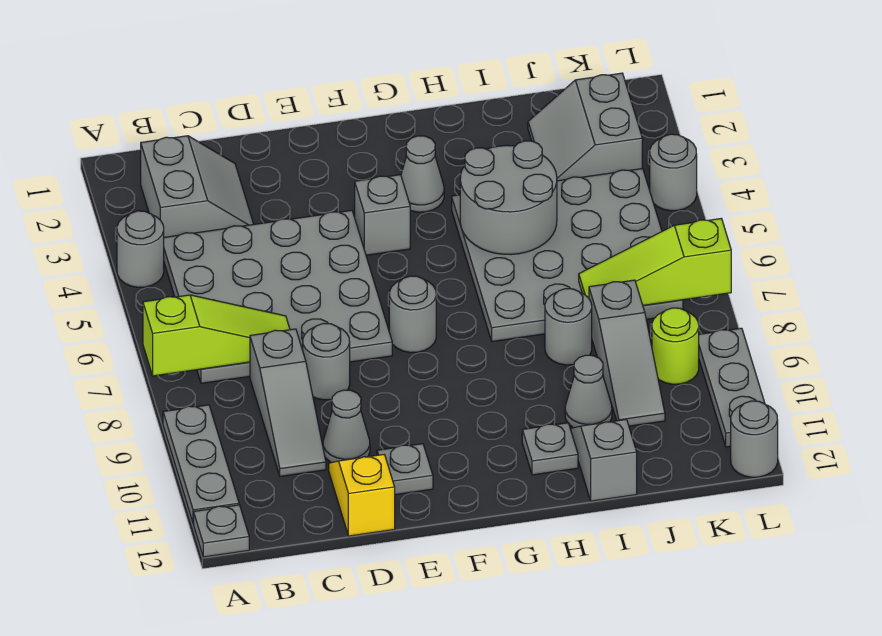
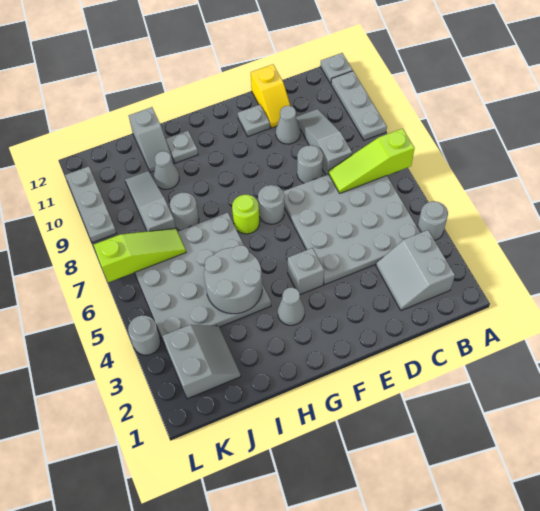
lime round brick K9 level 1 -> lime round brick G7 level 1
grey round brick L12 level 1 -> none

